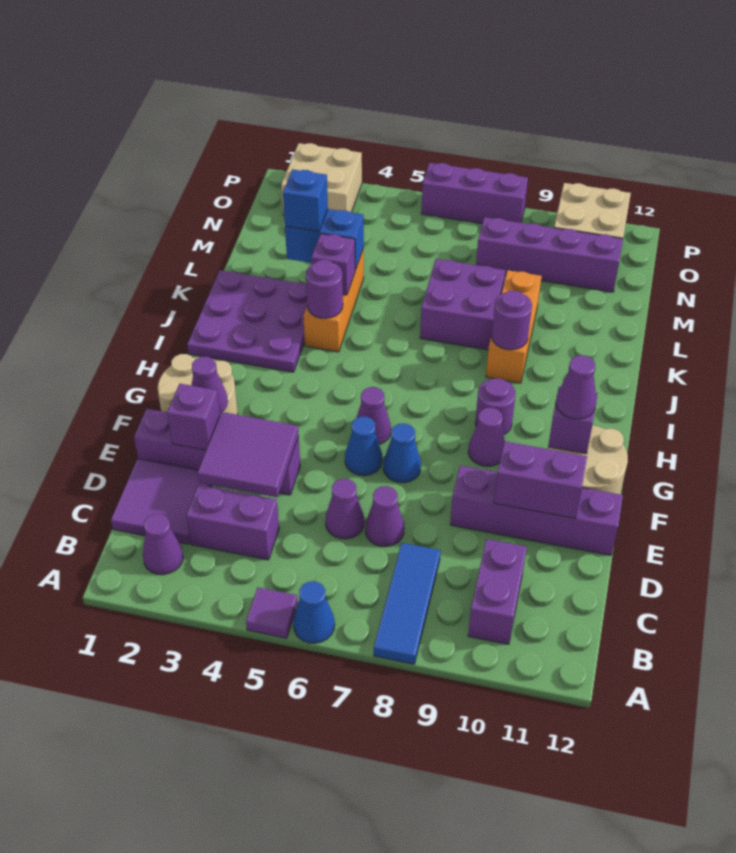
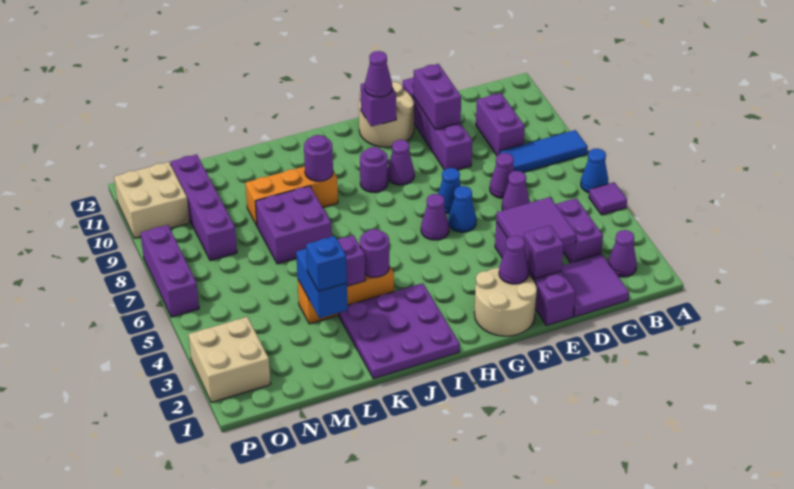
purple brick B10:C10 level 1 -> purple brick C9:C10 level 1

